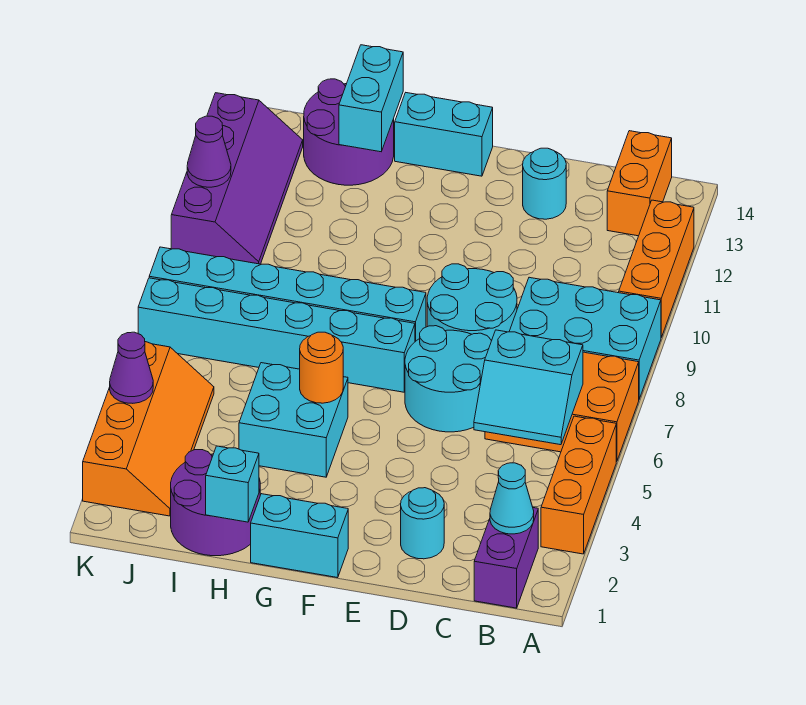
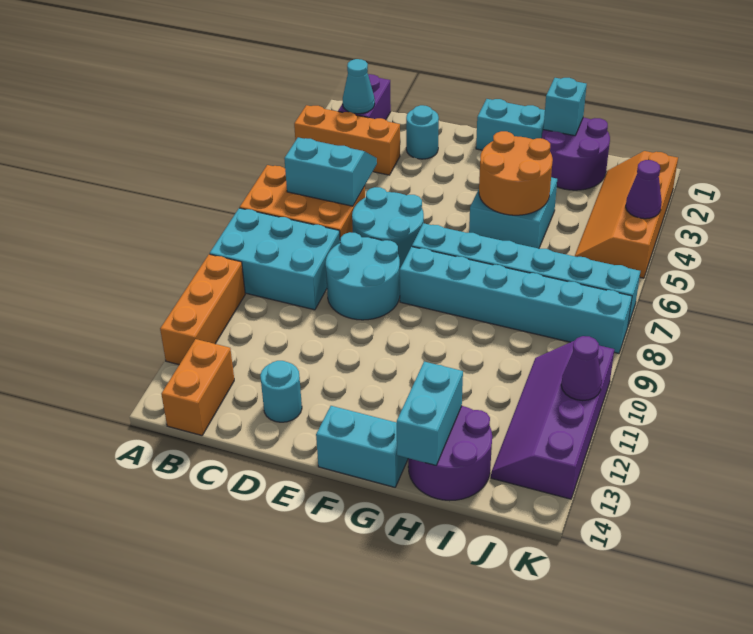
orange brick A3:A5 level 1 -> orange brick A3:C3 level 1
orange round brick G5 level 2 -> orange round brick G4:H5 level 2

